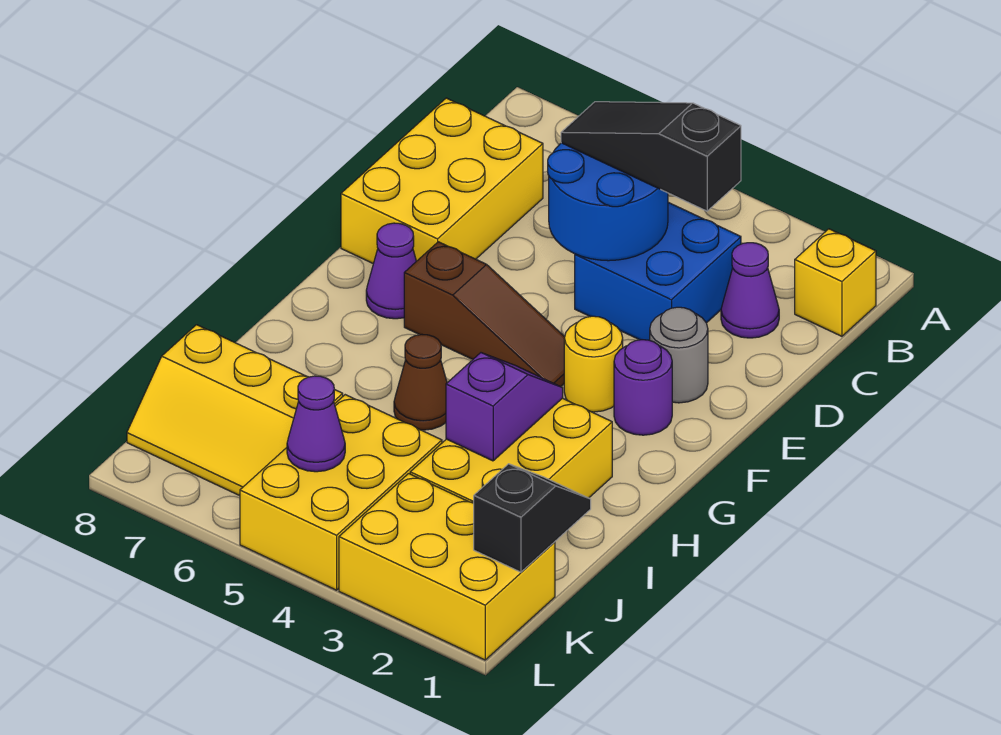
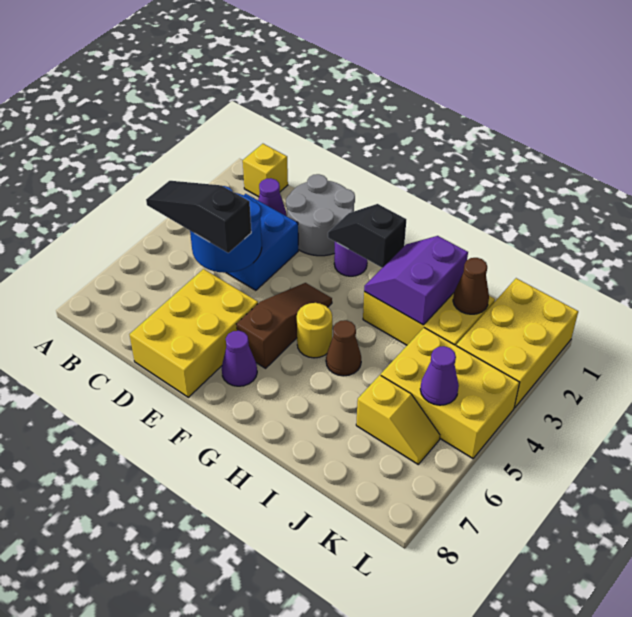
black slope C3:C5 level 3 top 3 -> black slope B5:D5 level 3 top D
yellow brick C7:E8 level 1 -> yellow brick D6:E8 level 1
grey round brick E2 level 1 -> grey round brick D1:E2 level 1
yellow round brick F3 level 1 -> yellow round brick G5 level 1
purple slope H3:I3 level 2 top I -> purple slope H2:I3 level 2 top I
black slope J1:K1 level 2 top K -> black slope F2:G2 level 2 top G
none -> brown cone J2 level 2
yellow slope J6:K8 level 1 top J -> yellow slope J6:K6 level 1 top J

